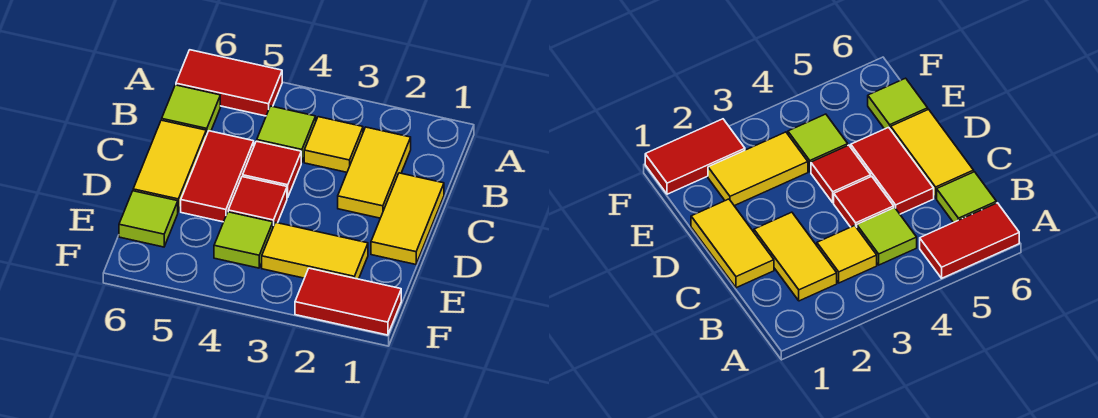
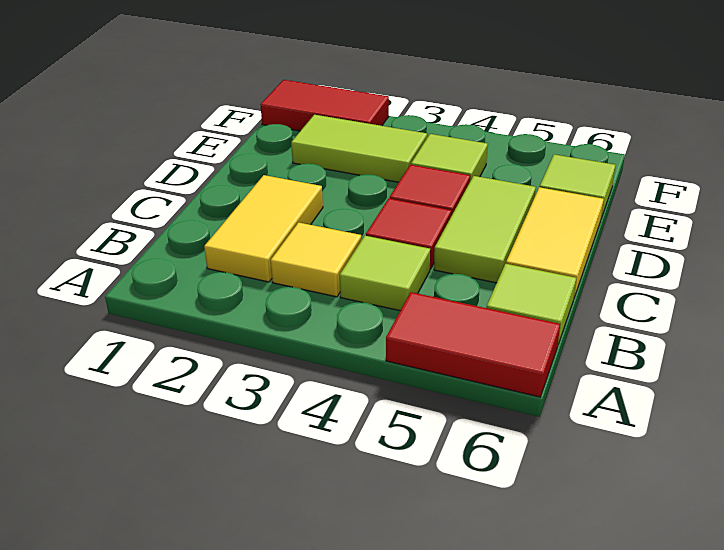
yellow tile C1:D1 level 1 -> none
red tile C5:D5 level 1 -> lime tile C5:D5 level 1
yellow tile E2:E3 level 1 -> lime tile E2:E3 level 1

